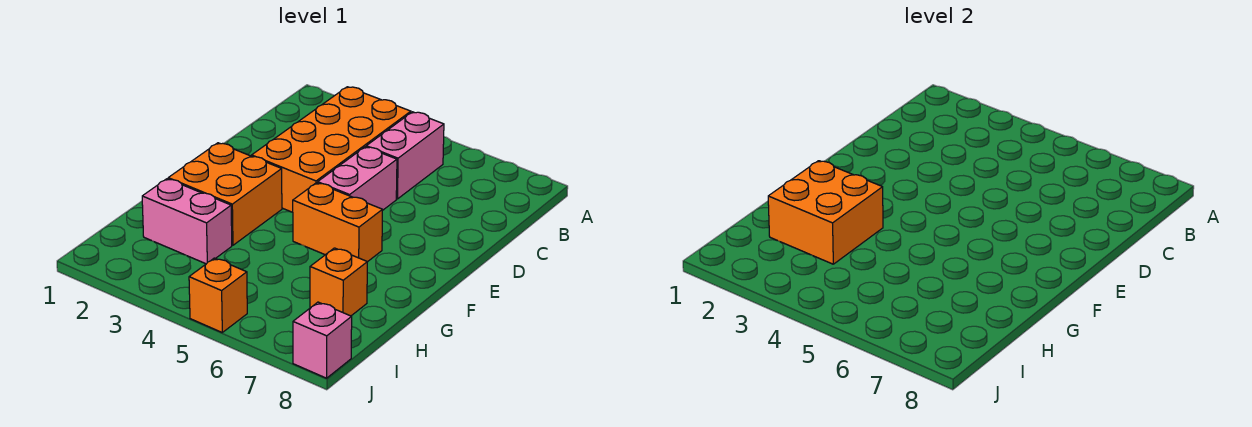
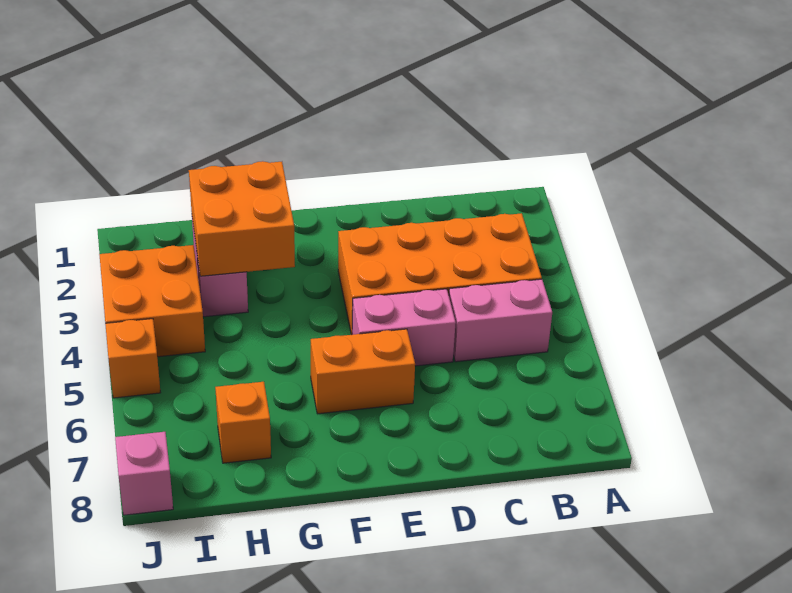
orange brick F2:G3 level 1 -> orange brick I3:J4 level 1
orange brick F5:F6 level 1 -> orange brick E6:F6 level 1

